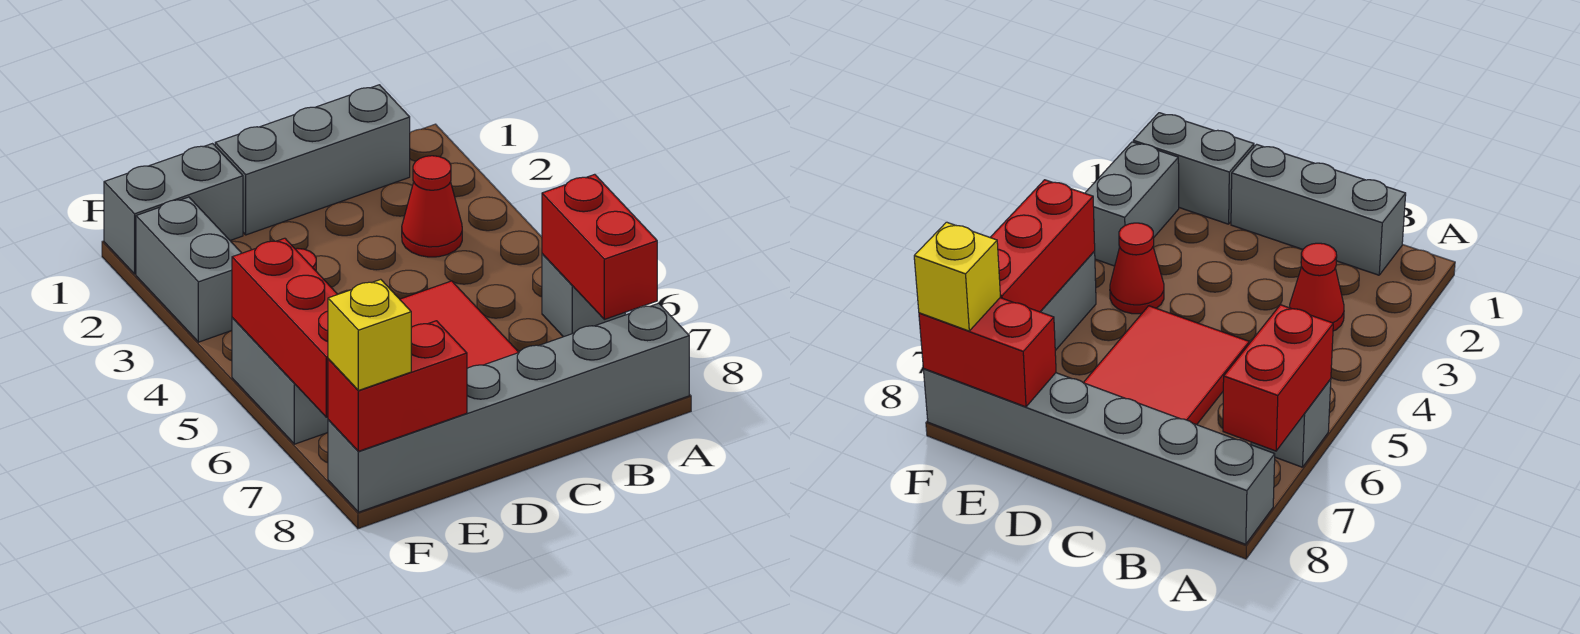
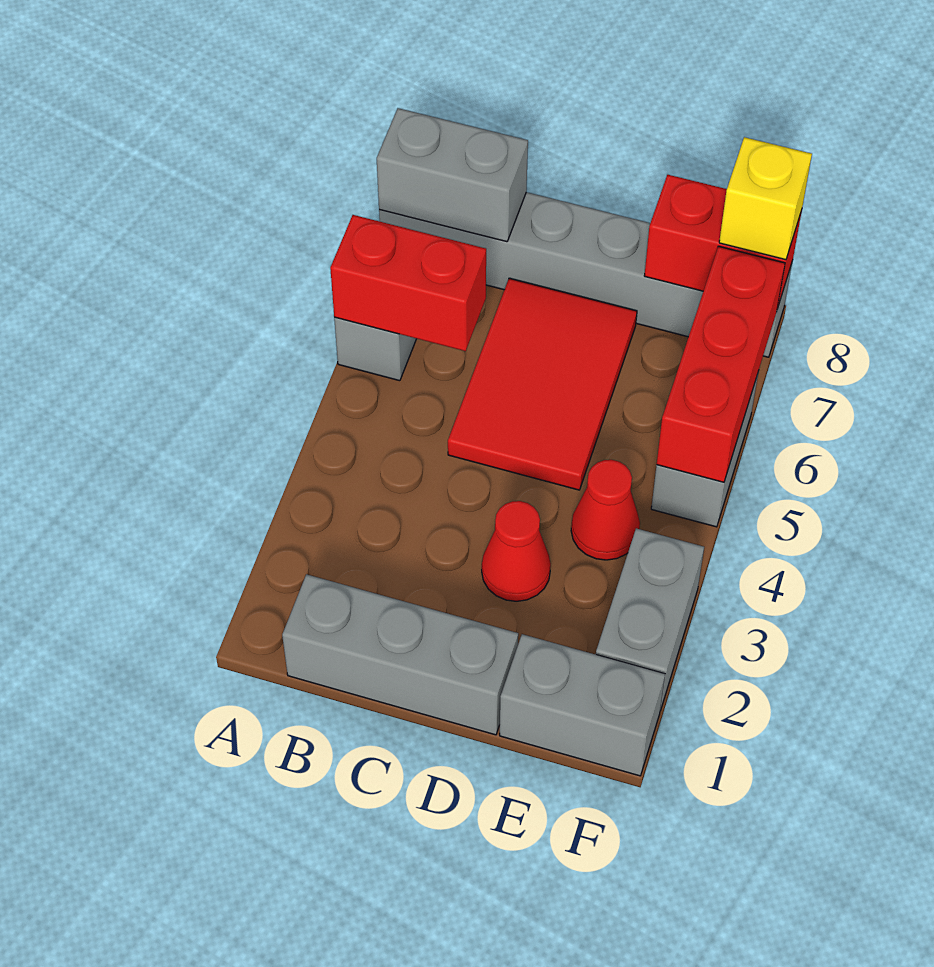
red brick A6:A7 level 2 -> red brick A6:B6 level 2
none -> grey brick A8:B8 level 2
red cone B3 level 1 -> red cone D3 level 1

